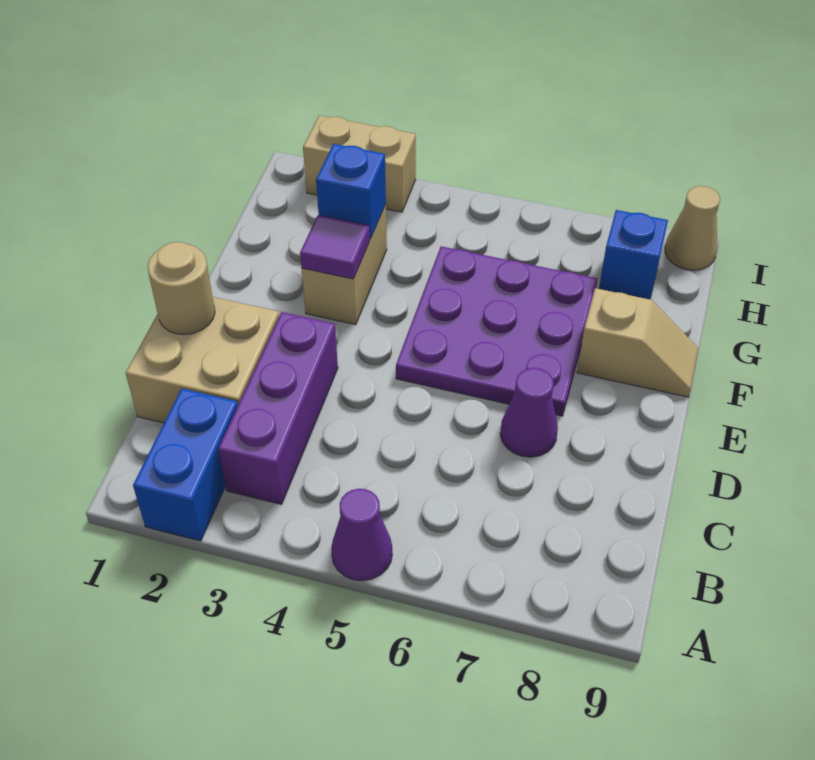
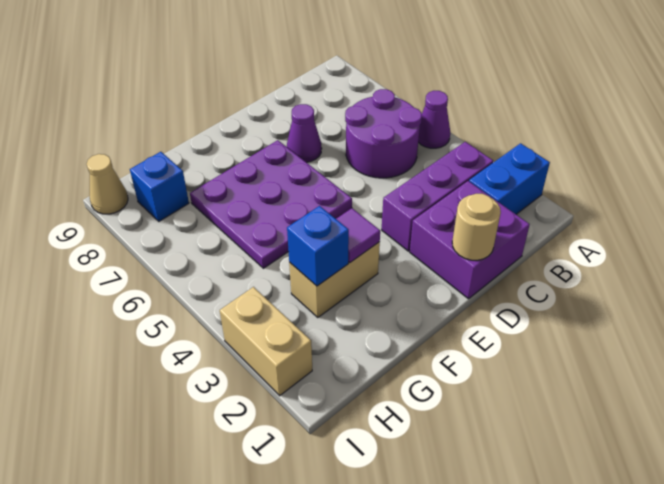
none -> purple round brick B5:C6 level 1
tan brick C1:D2 level 1 -> purple brick C1:D2 level 1
tan slope F8:F9 level 1 top 8 -> none

